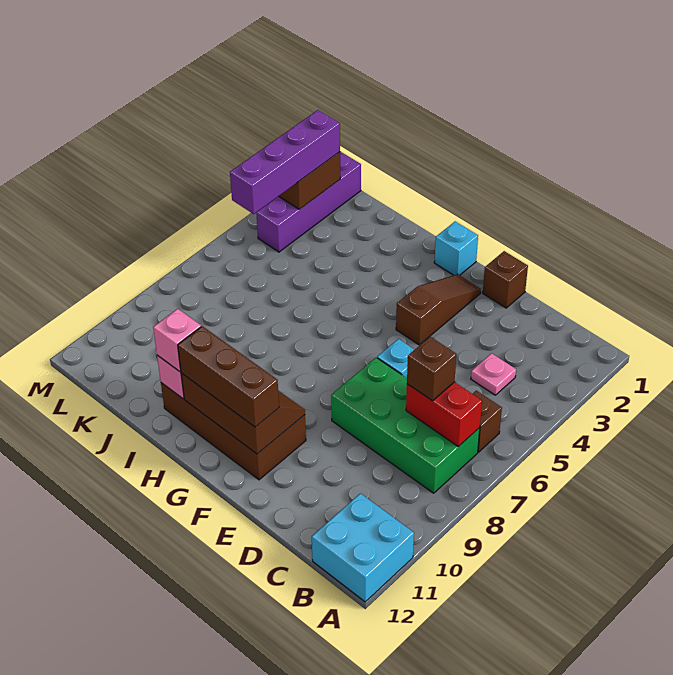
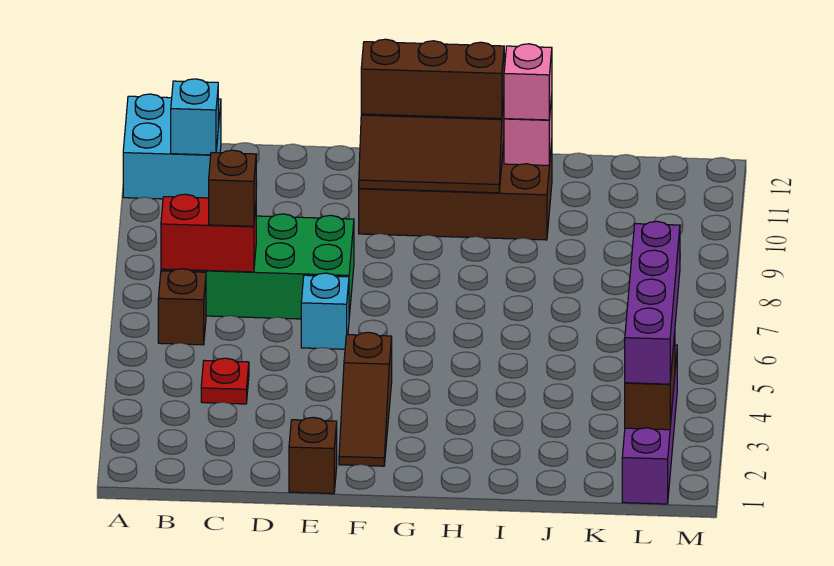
pink plate C4 level 1 -> red plate C4 level 1
cyan brick G1 level 1 -> cyan brick B11 level 2

